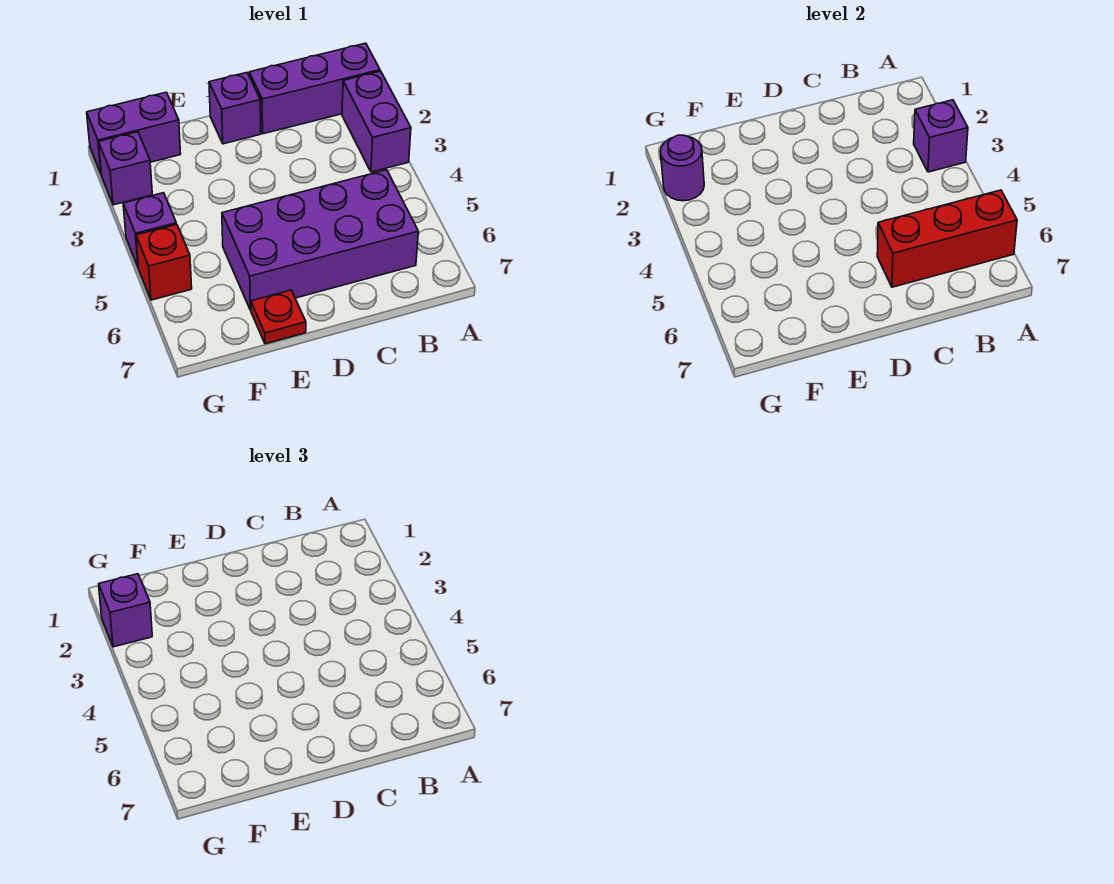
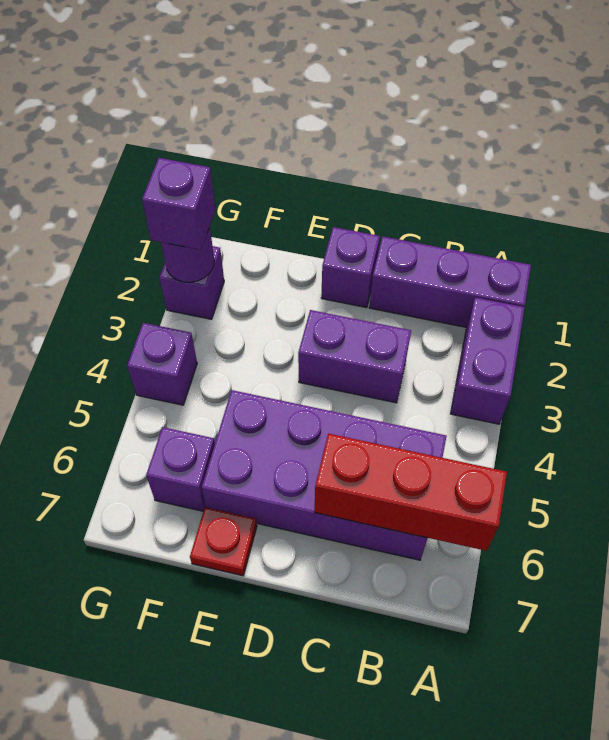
purple brick A3 level 2 -> purple brick F6 level 1
purple brick F1:G1 level 1 -> purple brick C3:D3 level 1
red brick G5 level 1 -> none

